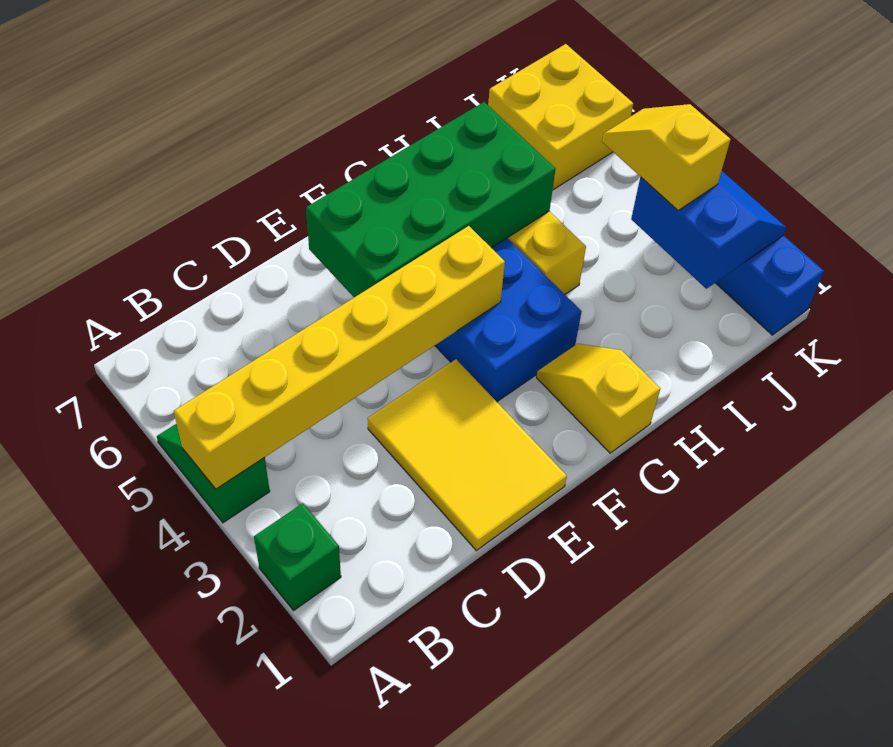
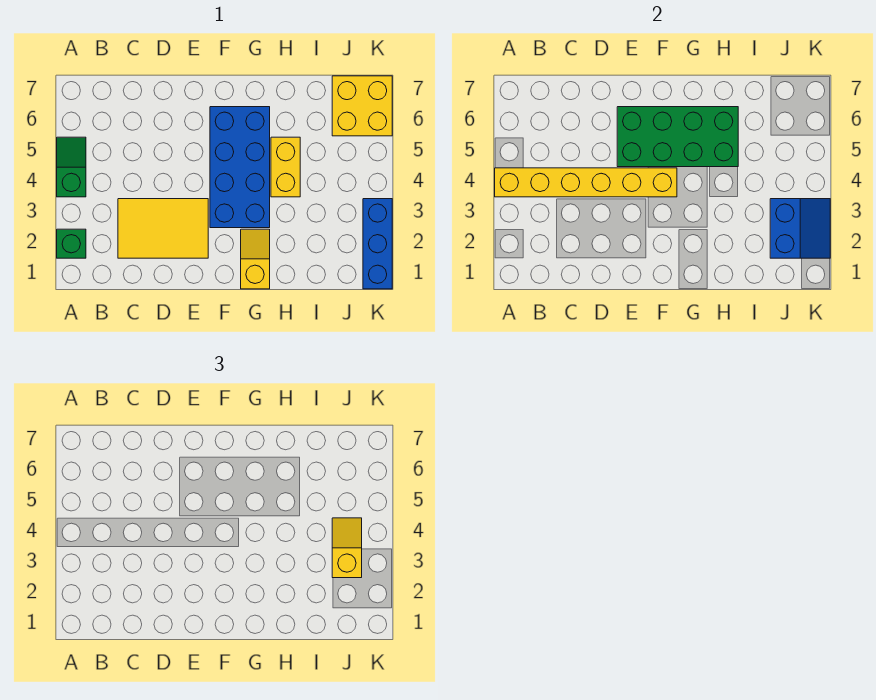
yellow tile D1:E3 level 1 -> yellow tile C2:E3 level 1

